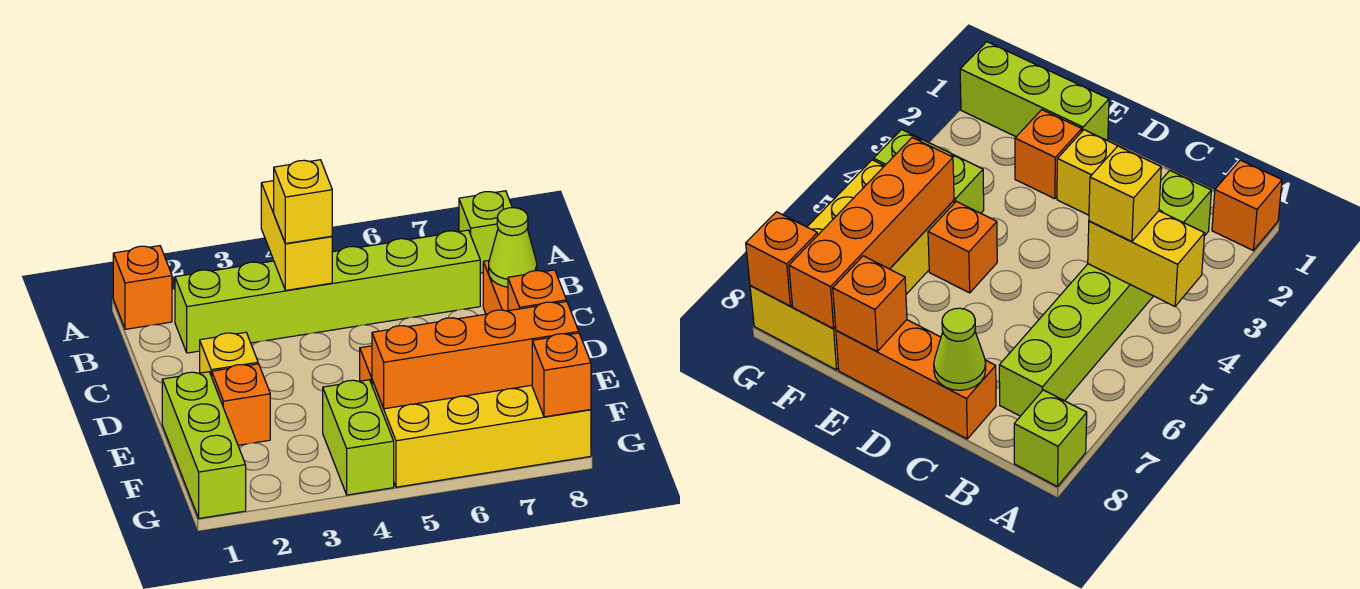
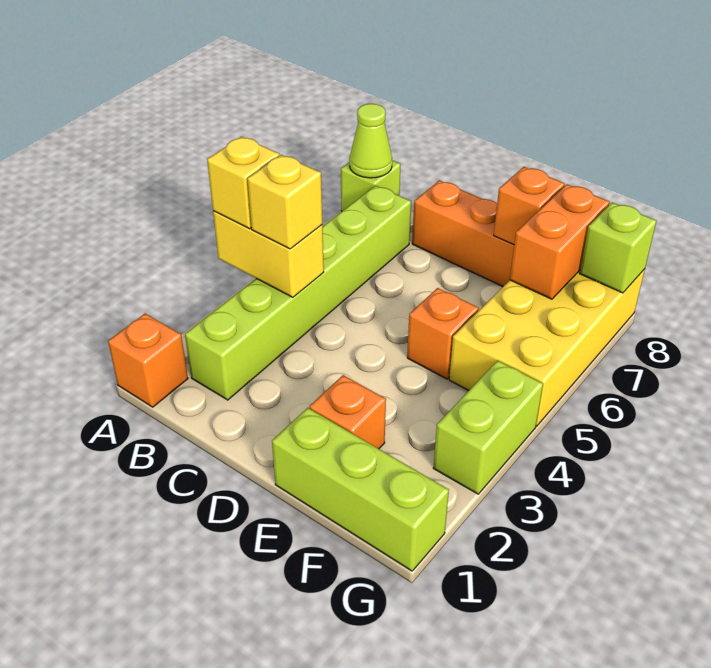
lime cone C8 level 2 -> lime cone A8 level 2
yellow brick D2 level 1 -> yellow brick A4 level 3
lime brick F4:G4 level 1 -> lime brick G3:G4 level 1
orange brick F5:F8 level 2 -> orange brick F7:F8 level 2
orange brick G8 level 2 -> lime brick G8 level 2

